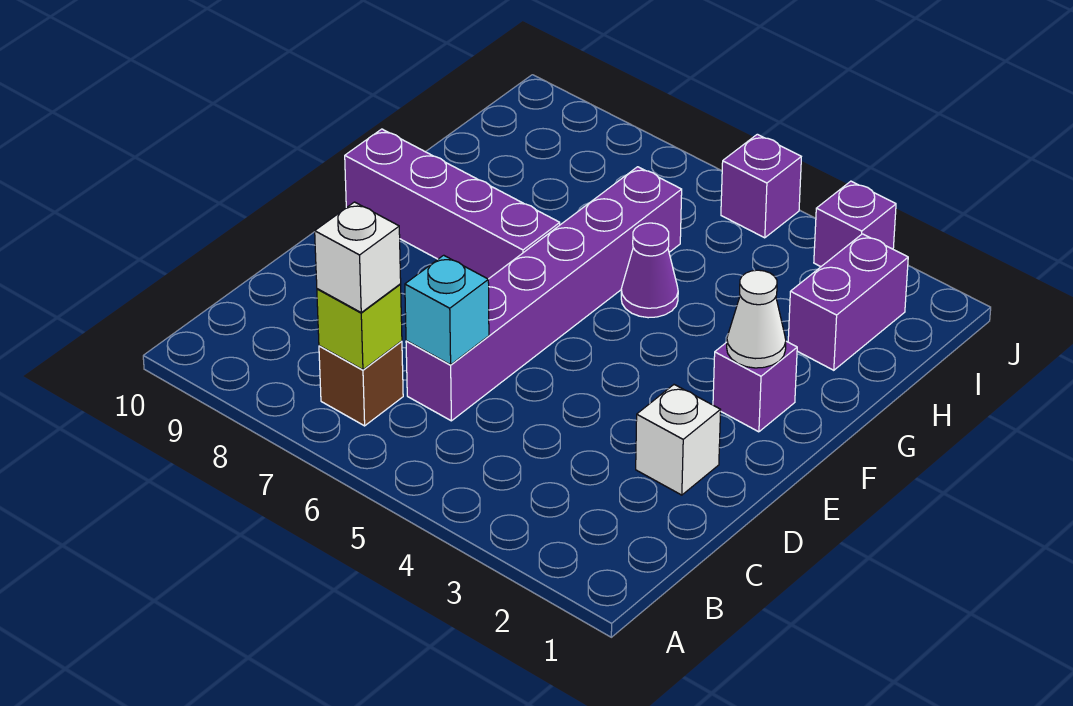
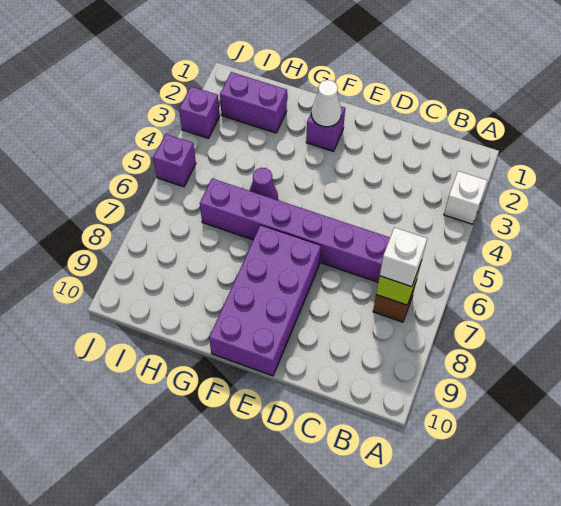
cyan brick C6 level 2 -> none
white brick D2 level 1 -> white brick A3 level 1
purple brick F7:F10 level 1 -> purple brick E7:F10 level 1

